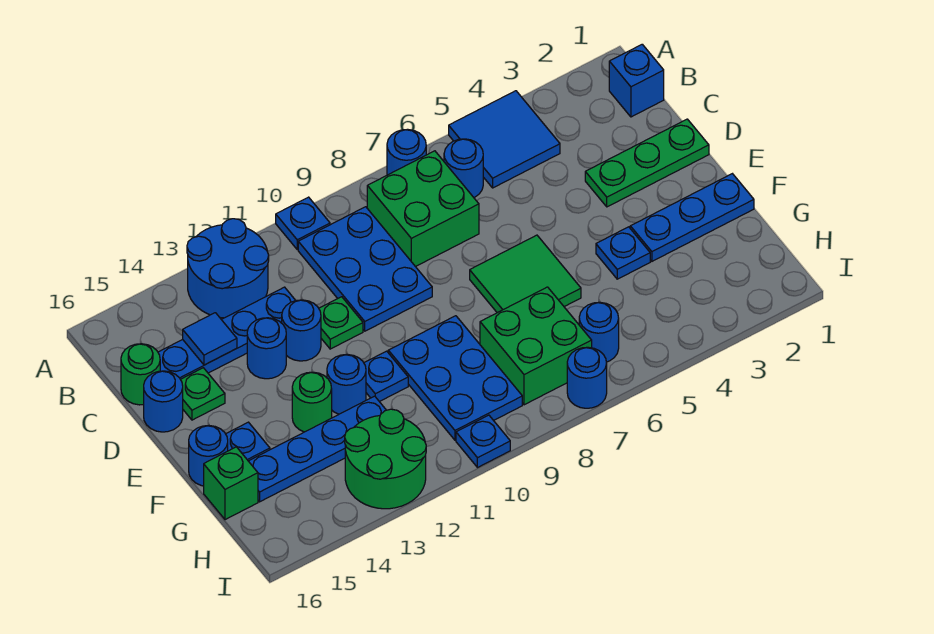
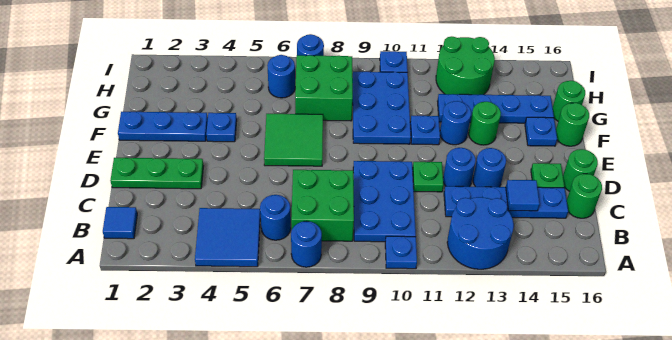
blue brick B1 level 1 -> blue tile B1 level 1
blue round brick D16 level 1 -> green round brick D16 level 1
blue round brick F16 level 1 -> green round brick F16 level 1
green brick G16 level 1 -> green round brick G16 level 1

